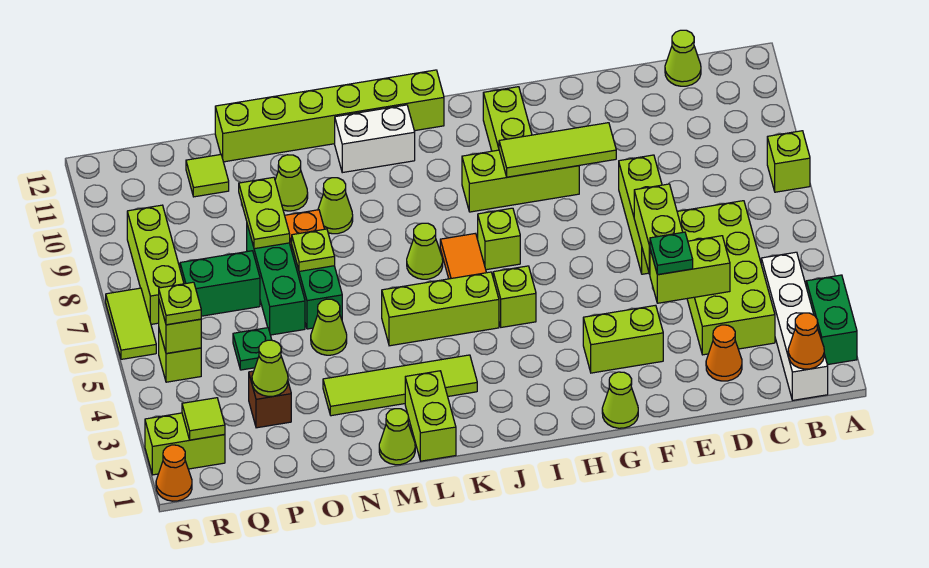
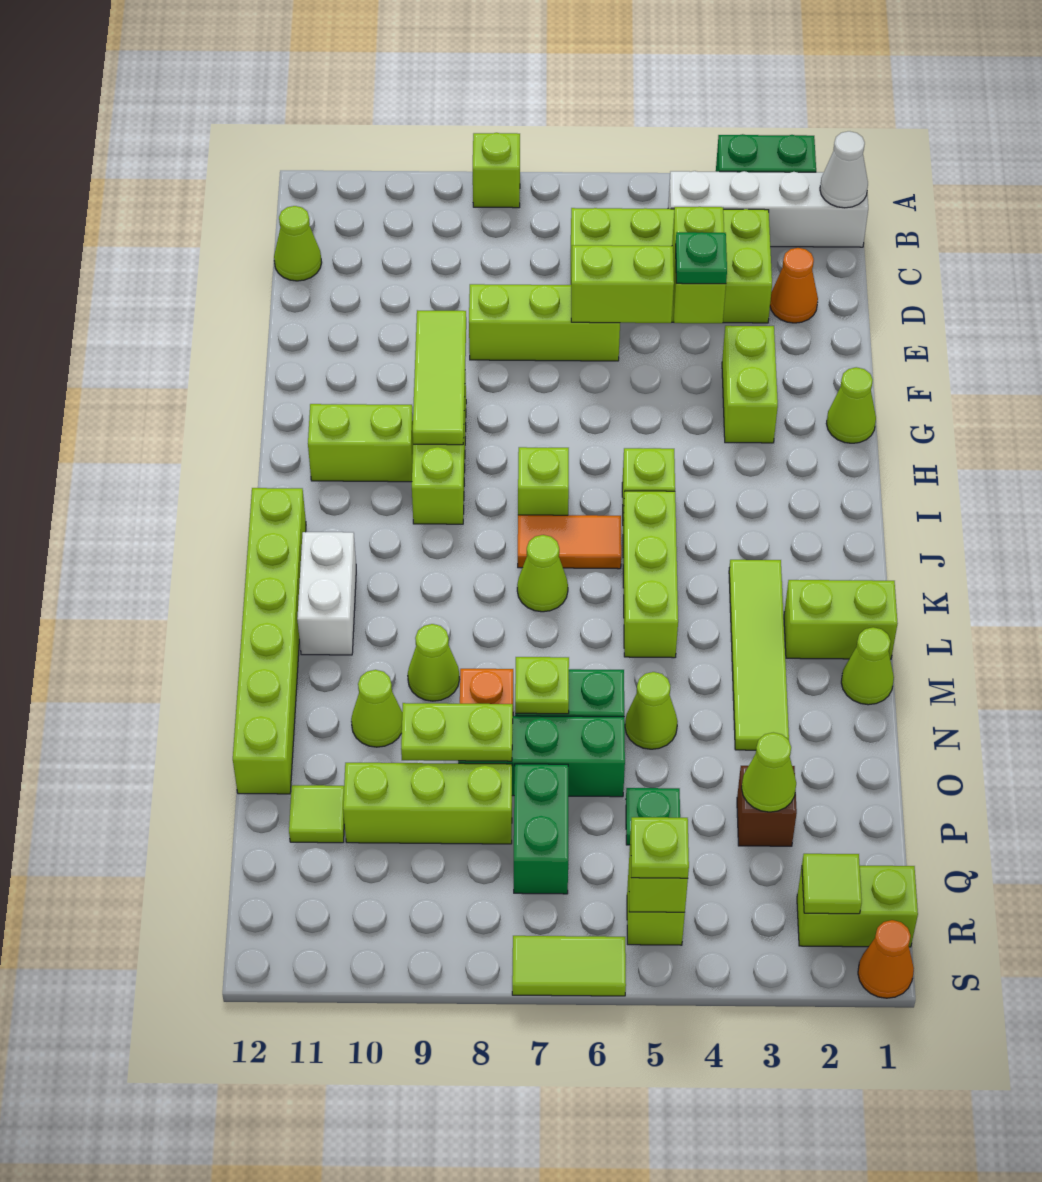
orange cone B1 level 2 -> white cone B1 level 2
lime brick R2:S2 level 1 -> lime brick R1:R2 level 1
lime brick R7:R9 level 1 -> lime brick P8:P10 level 1

